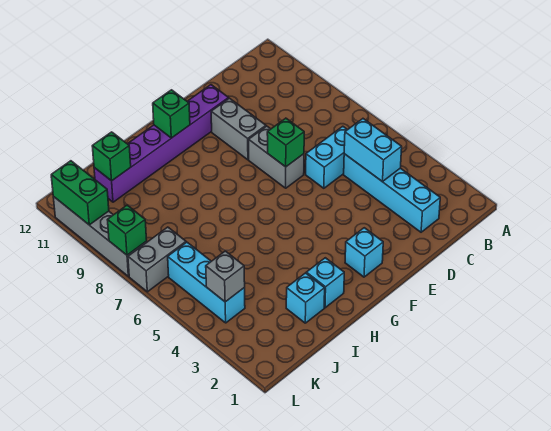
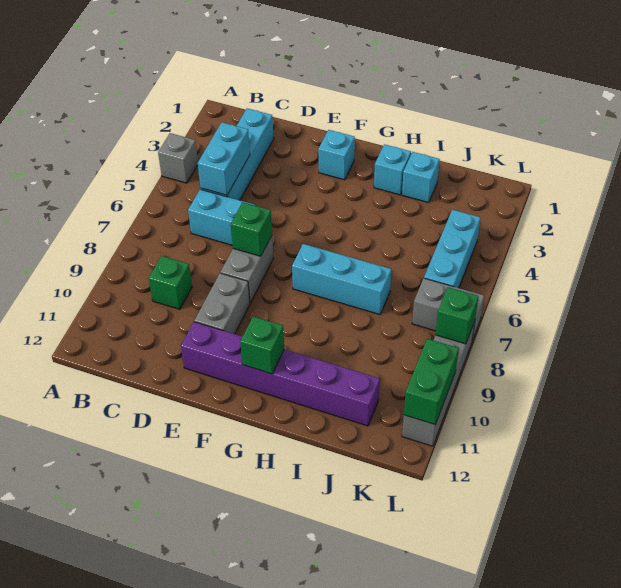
none -> cyan brick G7:I7 level 1
green brick J11 level 2 -> green brick C9 level 1
grey brick K4 level 2 -> grey brick A4 level 1

